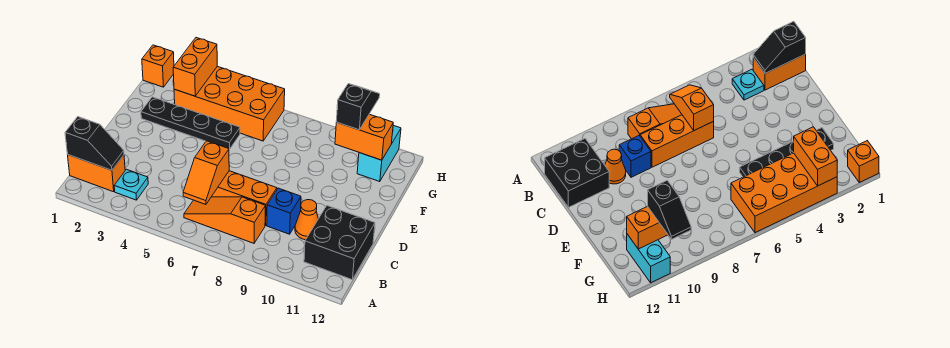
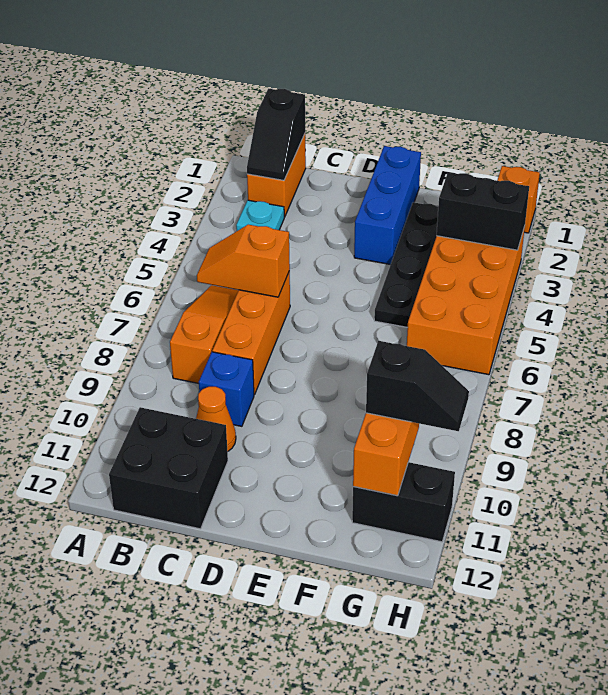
none -> blue brick E1:E3 level 1
orange brick G3:H3 level 2 -> black brick G3:H3 level 2
cyan brick G11:H11 level 1 -> black brick G11:H11 level 1

